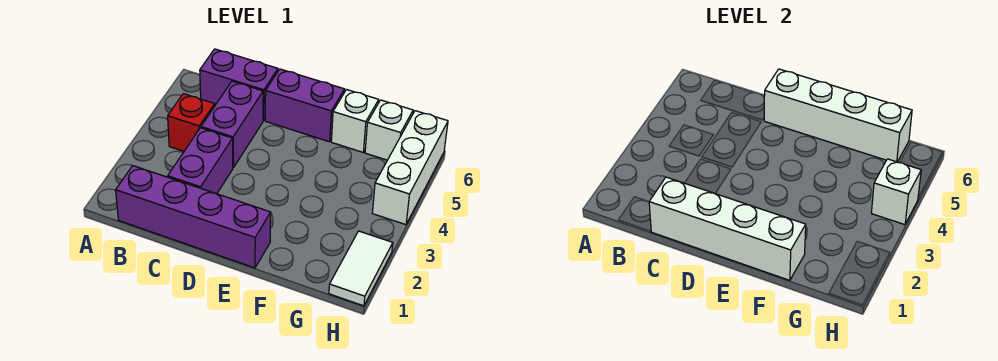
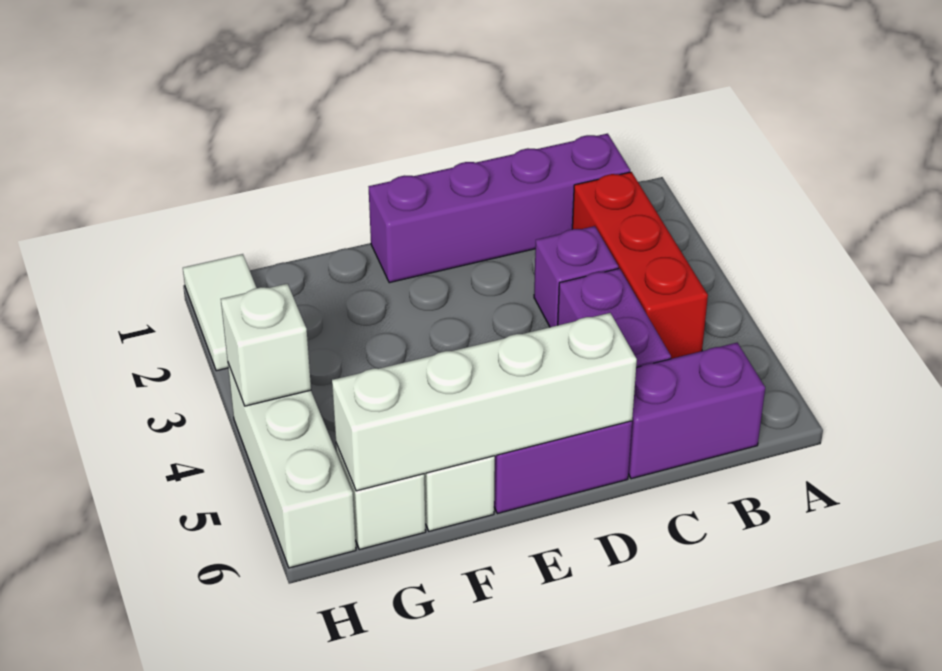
red brick B4 level 1 -> red brick B2:B4 level 1
white brick C1:F1 level 2 -> none
purple brick C2:C3 level 1 -> purple brick C3 level 1

